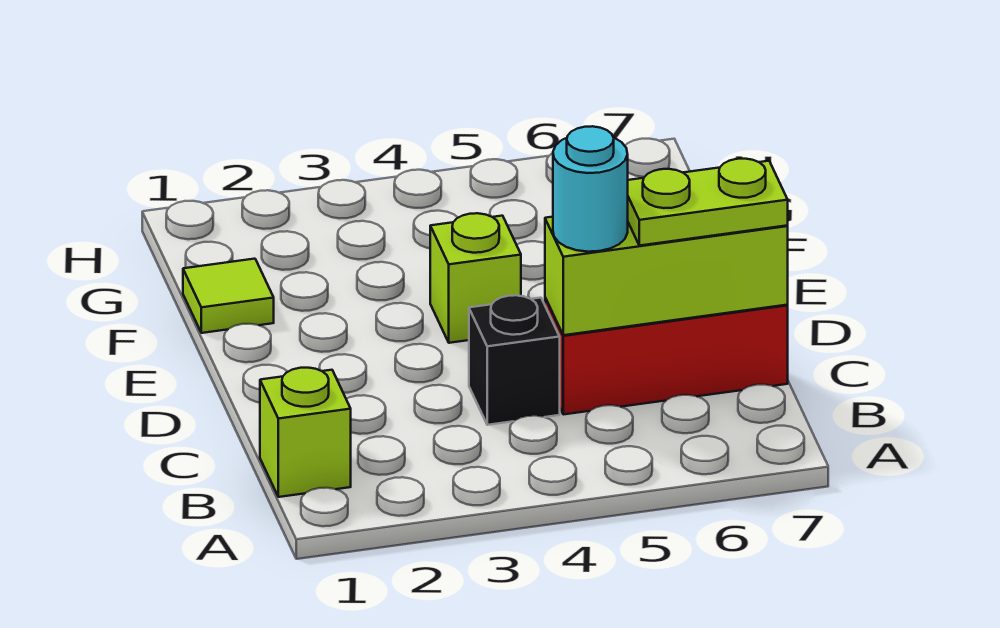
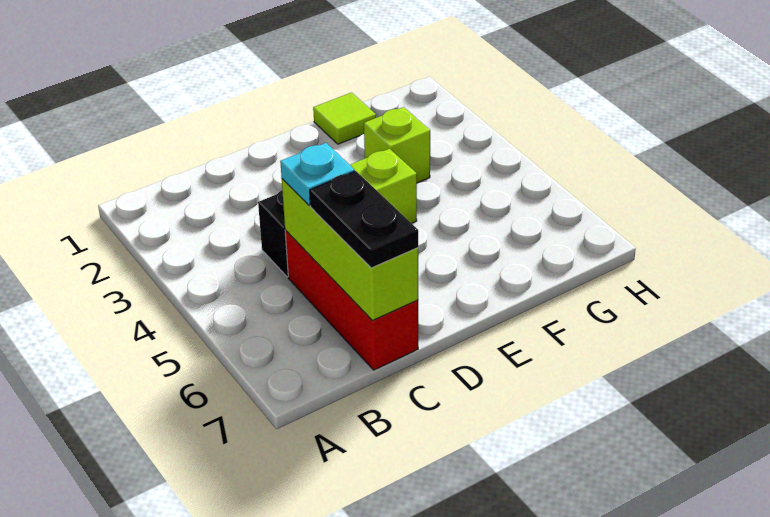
lime brick B1 level 1 -> lime brick F3 level 1
cyan round brick C5 level 3 -> cyan plate C5 level 3
lime plate C6:C7 level 3 -> black plate C6:C7 level 3

